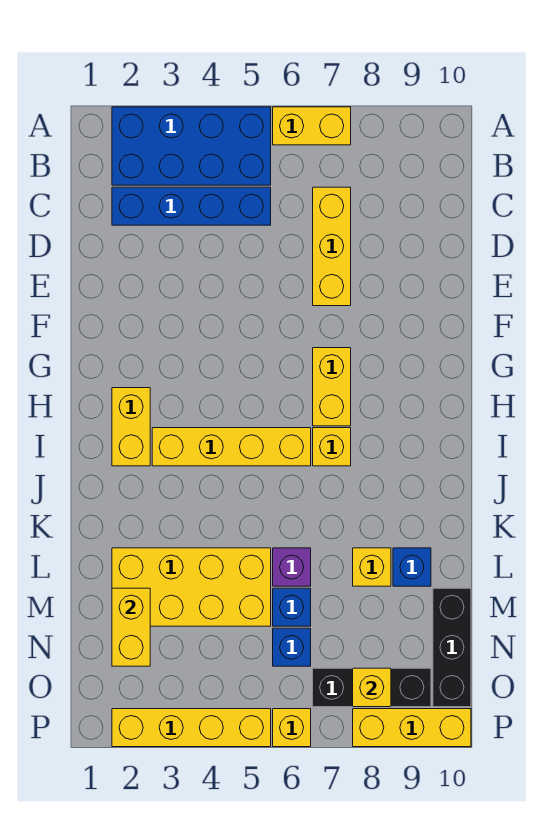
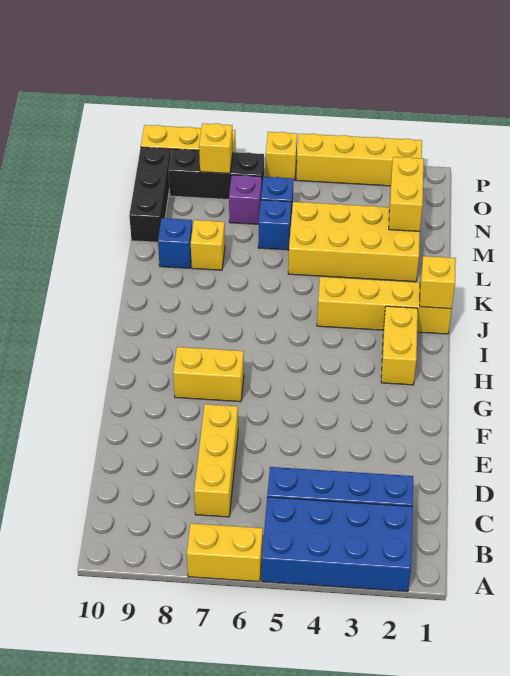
yellow brick G7:H7 level 1 -> yellow brick G7:G8 level 1
yellow brick I3:I6 level 1 -> yellow brick J1:J4 level 1
yellow brick I7 level 1 -> yellow brick J1 level 2
purple brick L6 level 1 -> purple brick N7 level 1

